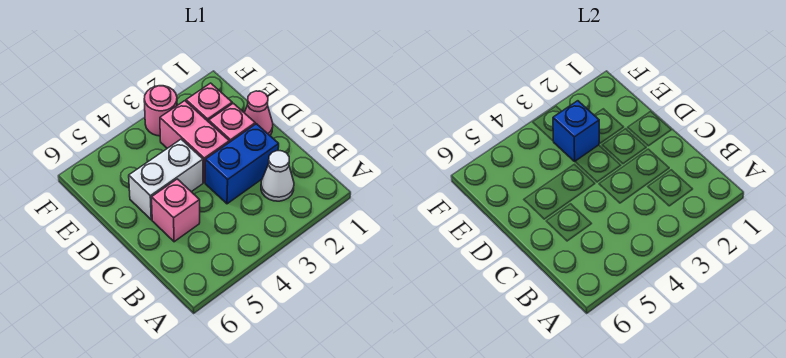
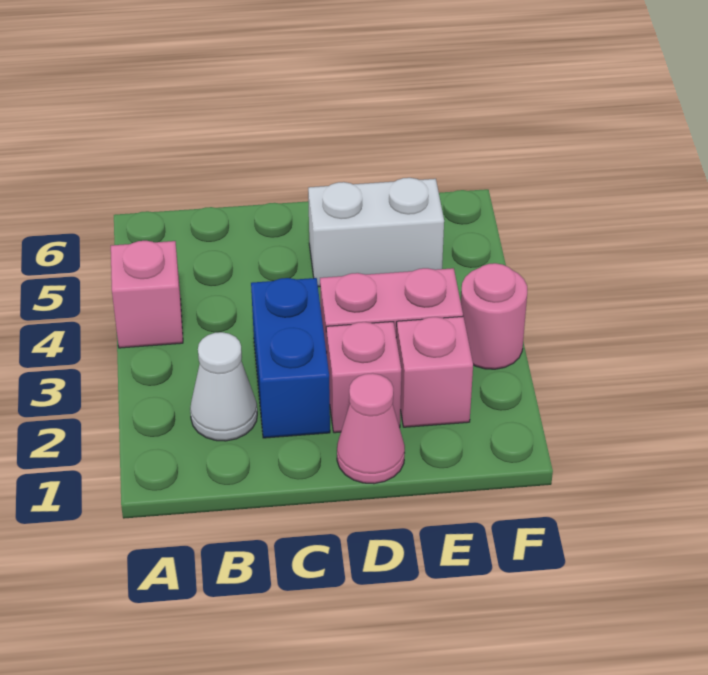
pink brick C5 level 1 -> pink brick A4 level 1
white brick D4:D5 level 1 -> white brick D5:E5 level 1
blue brick E3 level 2 -> none

